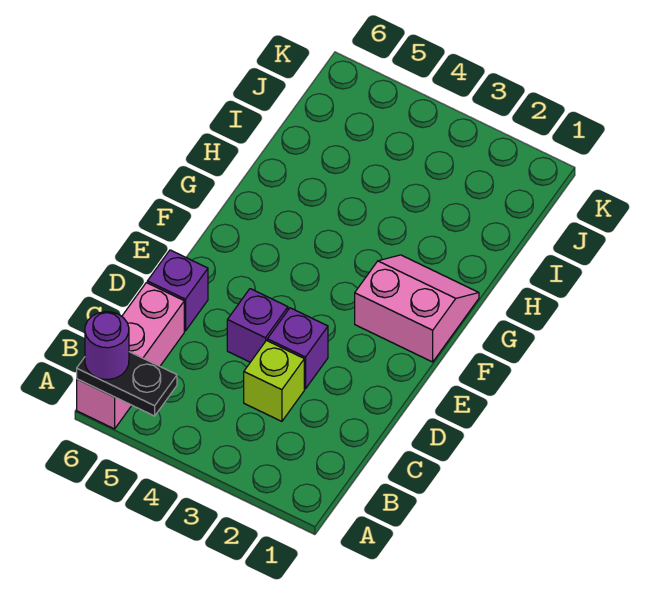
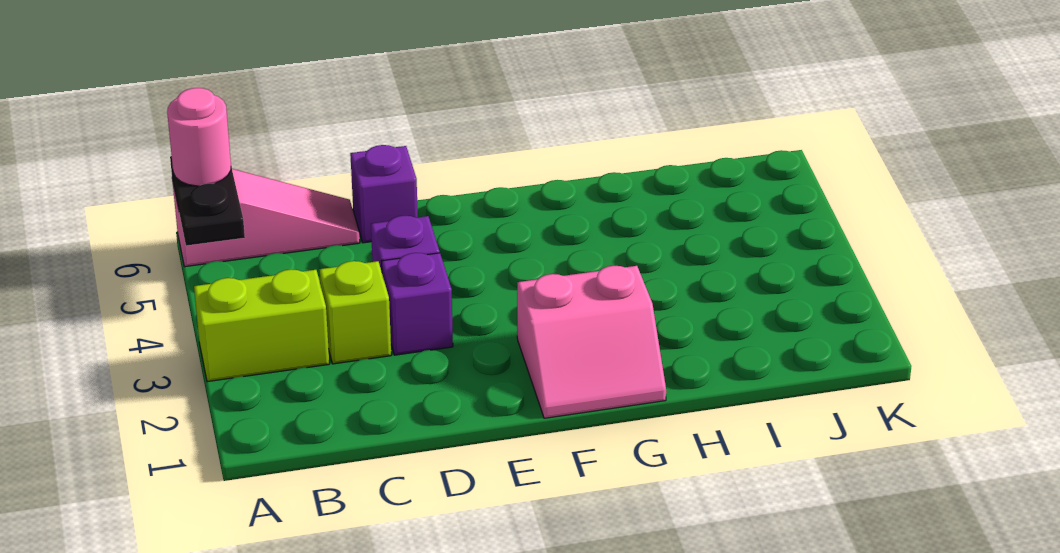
none -> lime brick A3:B3 level 1
pink brick A6:C6 level 1 -> pink slope A6:C6 level 1 top A
purple round brick A6 level 3 -> pink round brick A6 level 3
pink slope F1:G2 level 1 top F -> pink slope F1:G2 level 1 top 2

